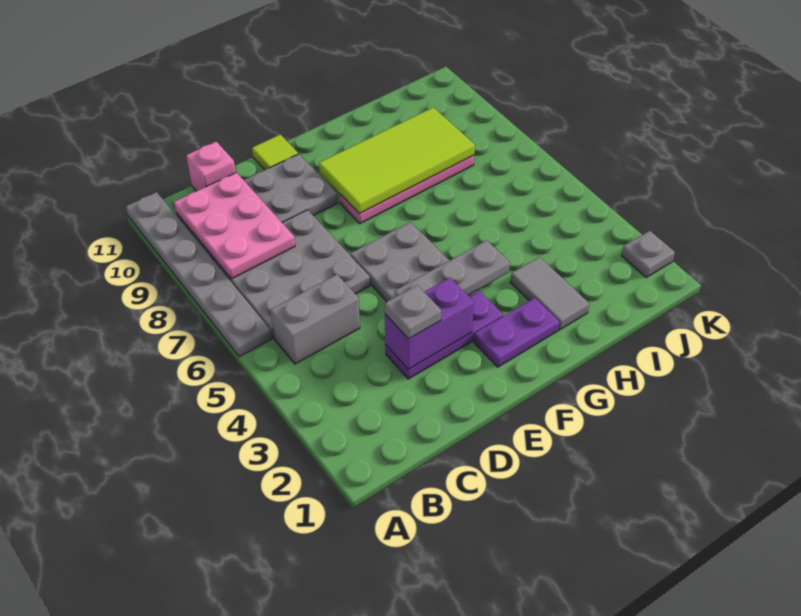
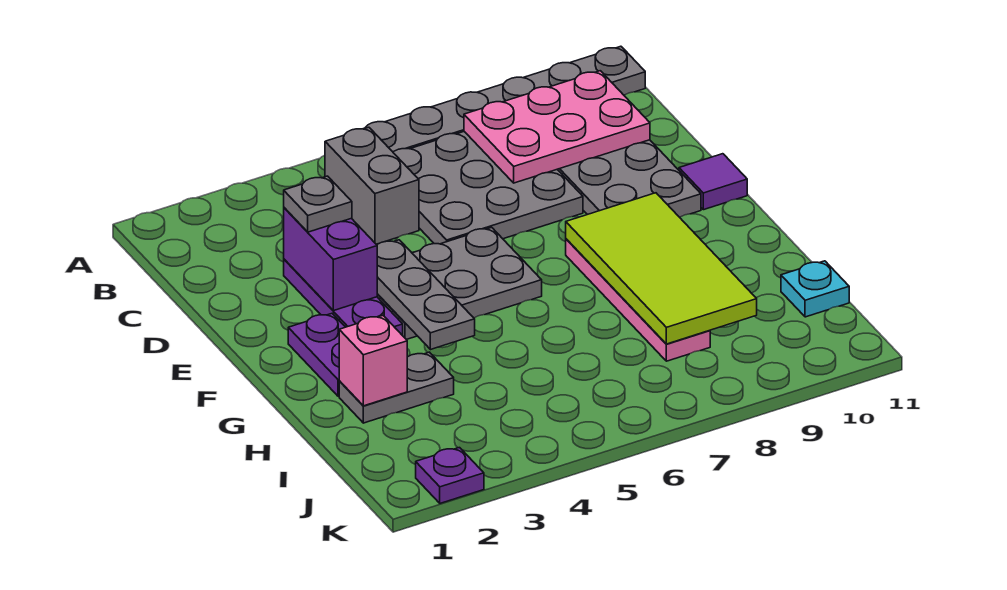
pink brick C11 level 1 -> pink brick H2 level 2
lime tile E11 level 1 -> purple tile E11 level 1
grey tile H2:H3 level 1 -> grey plate H2:H3 level 1
none -> cyan plate I11 level 1
grey plate K2 level 1 -> purple plate K2 level 1

